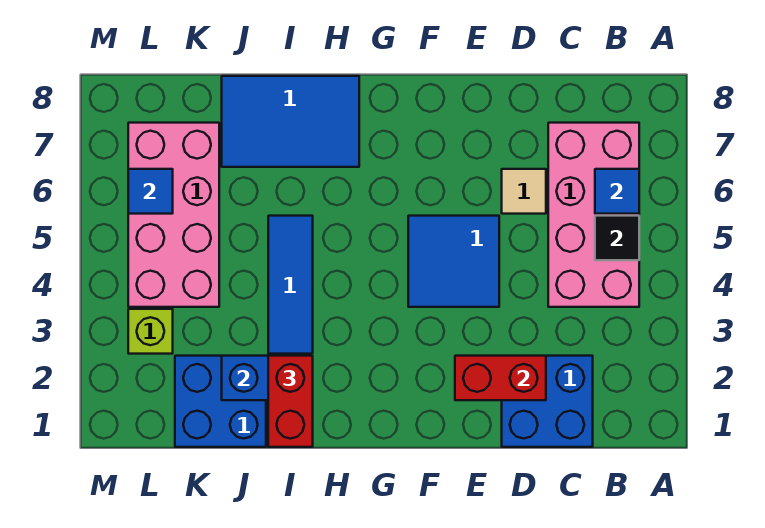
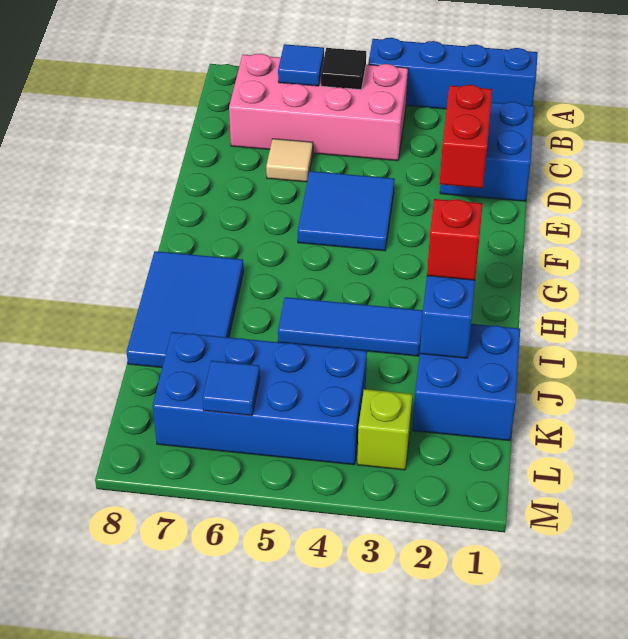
none -> blue brick A1:A4 level 1
red brick I1:I2 level 3 -> red brick I2 level 3
pink brick K4:L7 level 1 -> blue brick K4:L7 level 1

